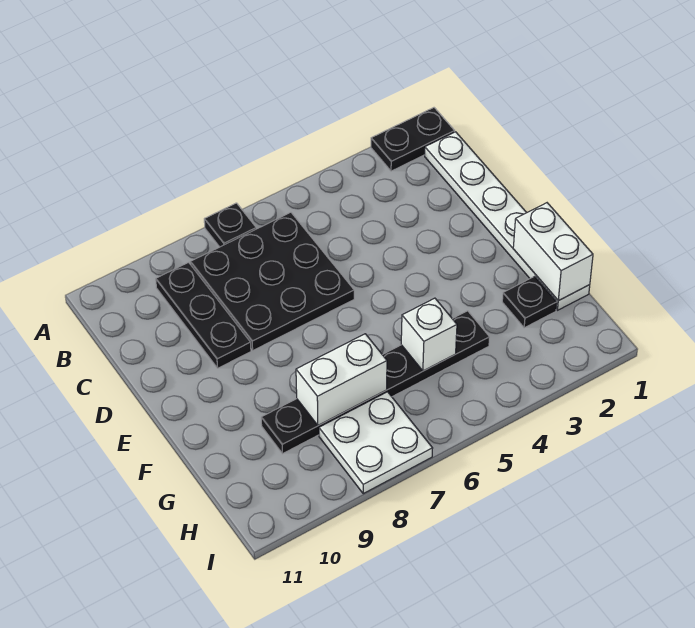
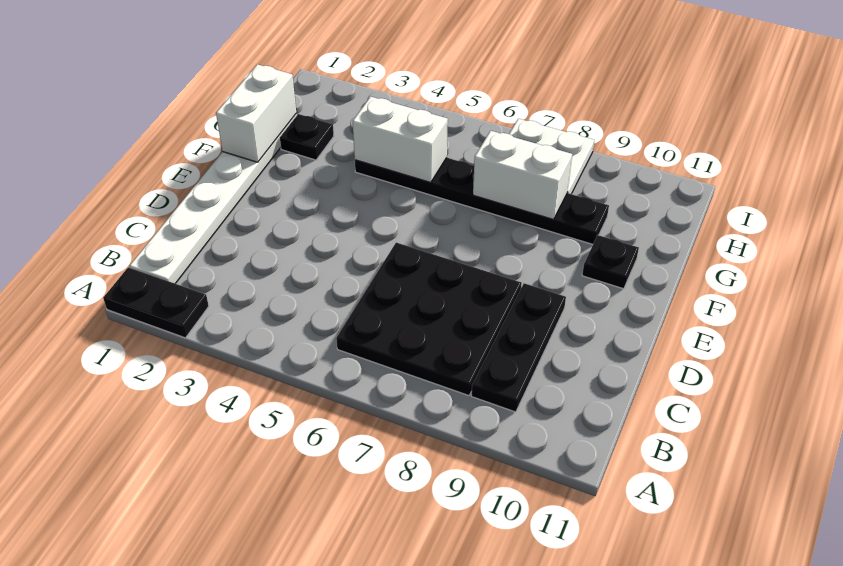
black plate A7 level 1 -> black plate F10 level 1
white brick G5 level 2 -> white brick G4:G5 level 2

